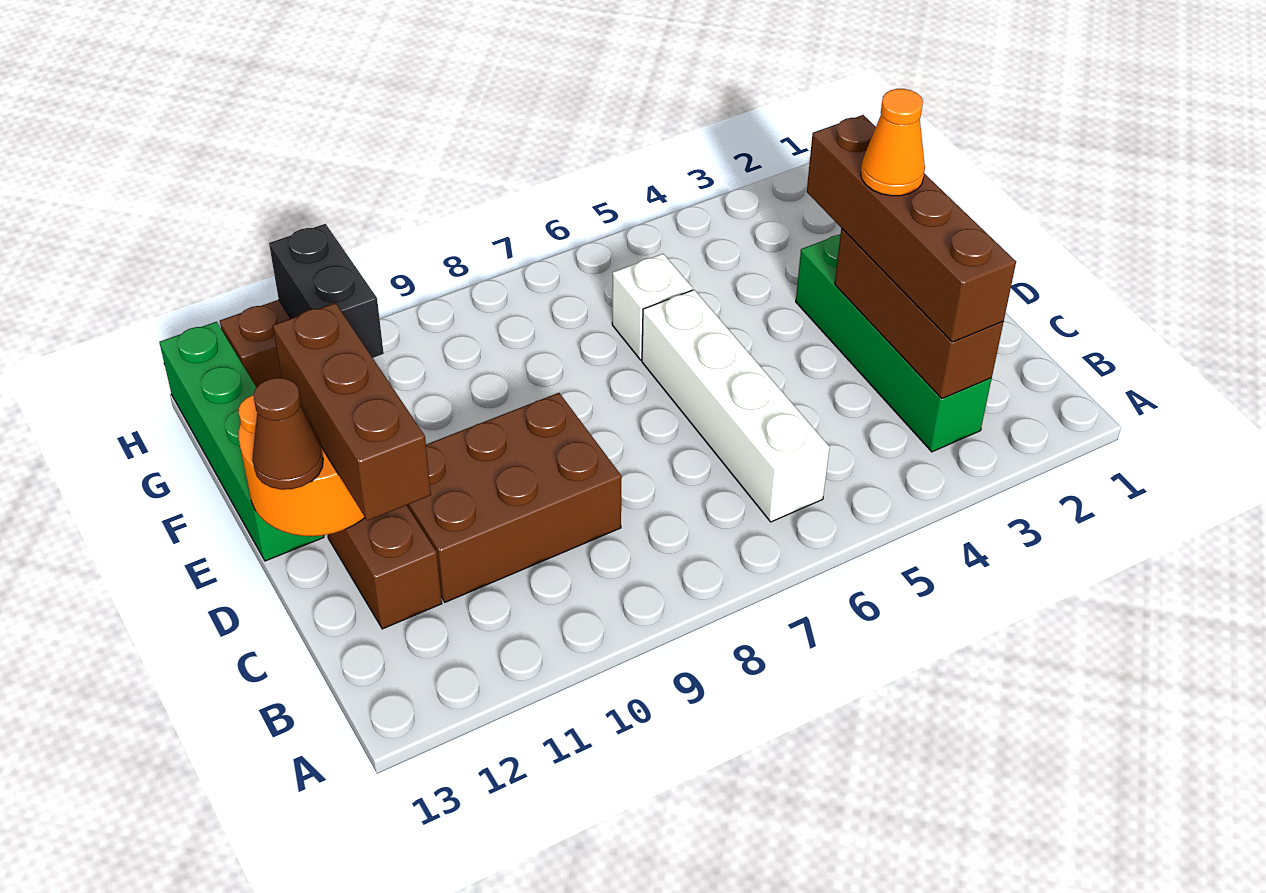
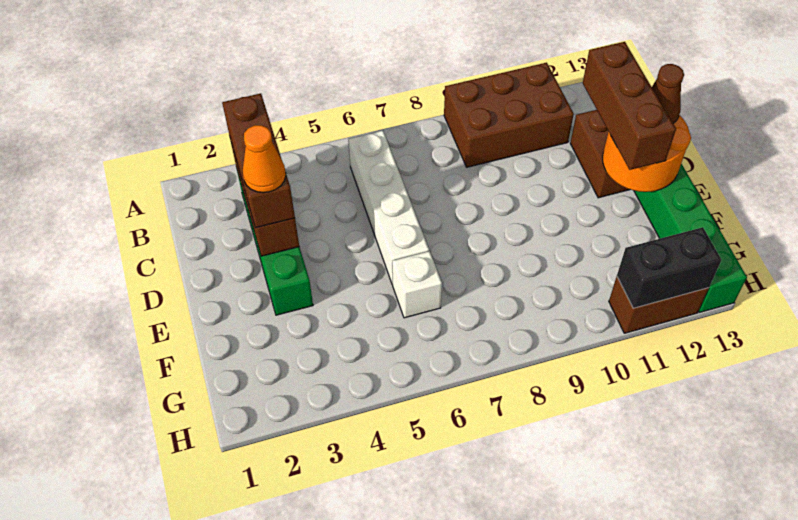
brown brick B3:E3 level 3 -> brown brick B3:D3 level 3
brown brick C9:D11 level 1 -> brown brick A9:B11 level 1
black brick G11:H11 level 2 -> black brick H11:H12 level 2

